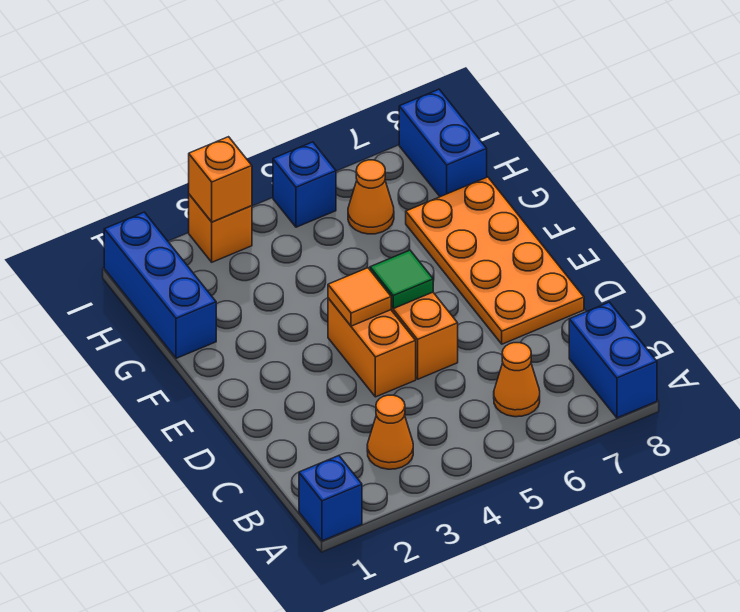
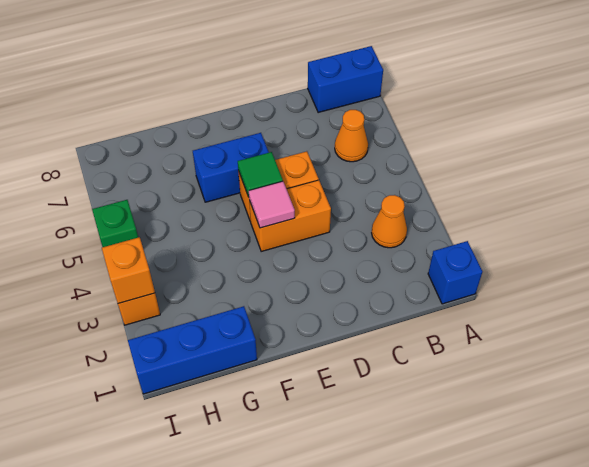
orange plate D7:G8 level 1 -> none
orange tile E4 level 2 -> pink tile E4 level 2
orange cone H6 level 1 -> none
blue brick H8:I8 level 1 -> blue brick E6:F6 level 1
blue brick I5 level 1 -> green brick I5 level 1

